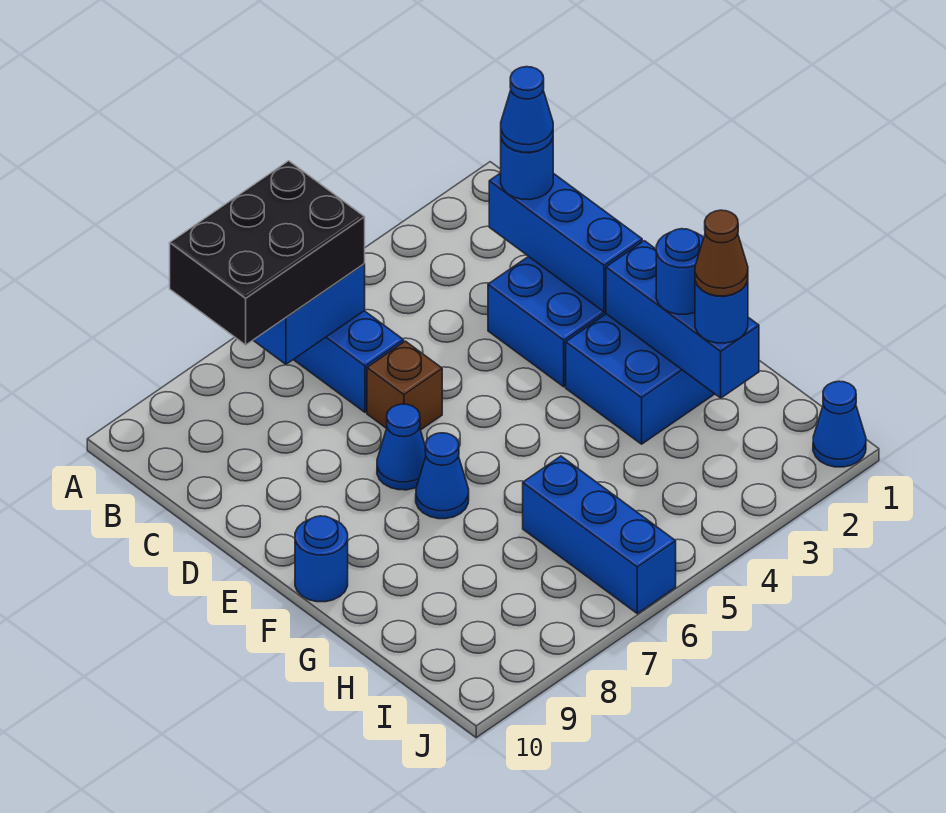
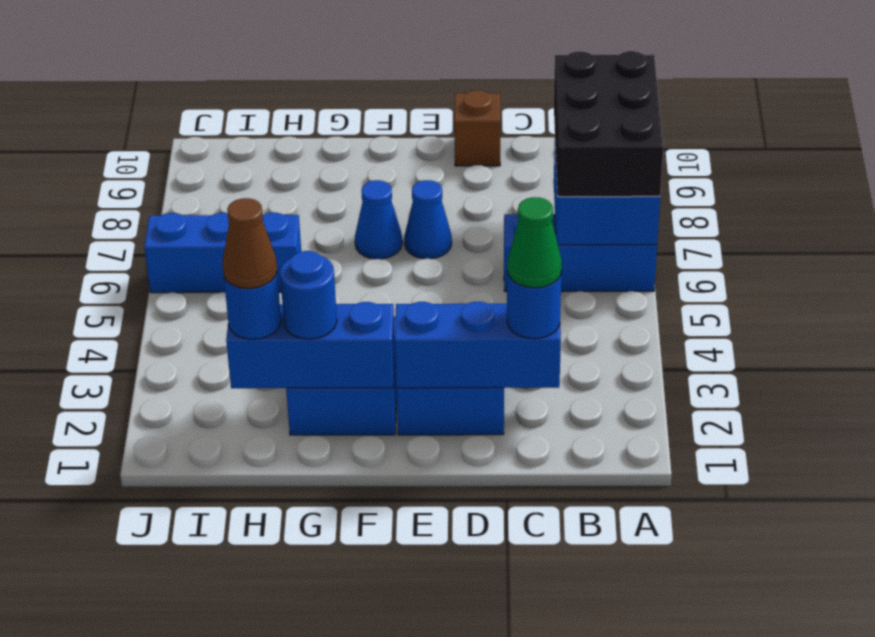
blue cone C2 level 4 -> green cone C2 level 4
brown brick D6 level 1 -> brown brick D10 level 1
blue round brick F10 level 1 -> none
blue cone J1 level 1 -> none

